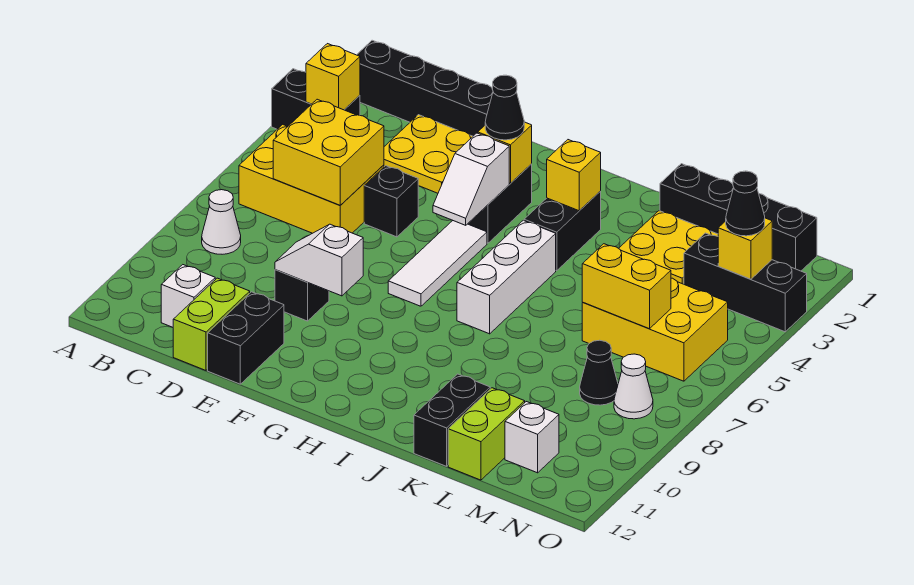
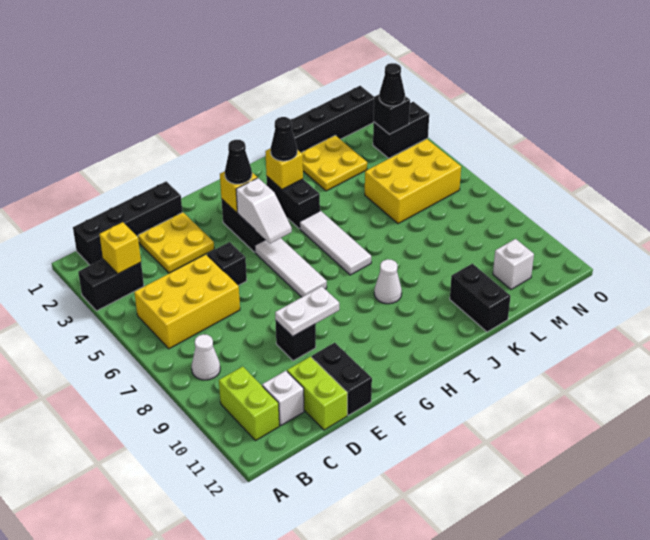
yellow brick C5:D6 level 2 -> none
white slope E9:F9 level 2 top F -> white plate E9:F9 level 2
white brick I5:I7 level 1 -> white tile I5:I7 level 1
yellow brick L6:M6 level 2 -> none
lime brick L11:L12 level 1 -> lime brick B10:B11 level 1
black brick M3:O3 level 1 -> black brick N3:O3 level 1
black cone M8 level 1 -> black cone I3 level 3
yellow brick N3 level 2 -> black brick N3 level 2
white cone N8 level 1 -> white cone I9 level 1

